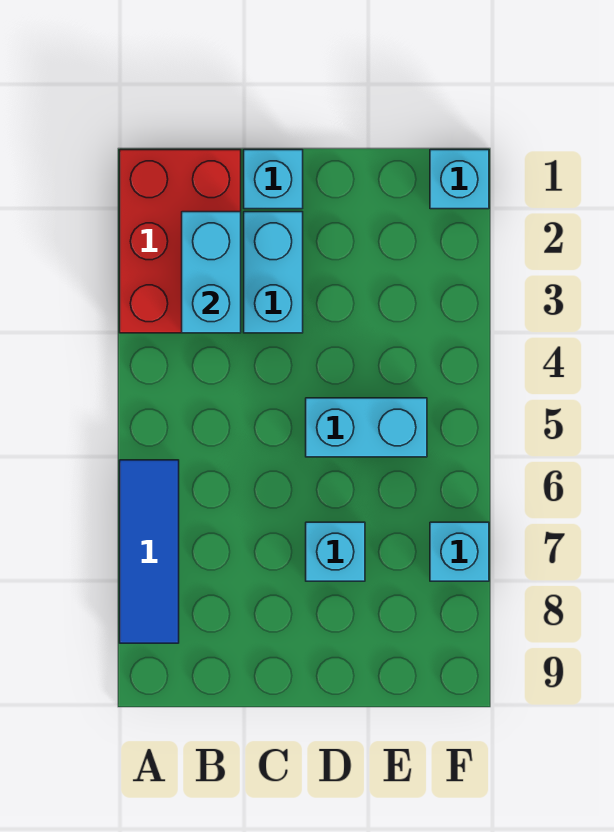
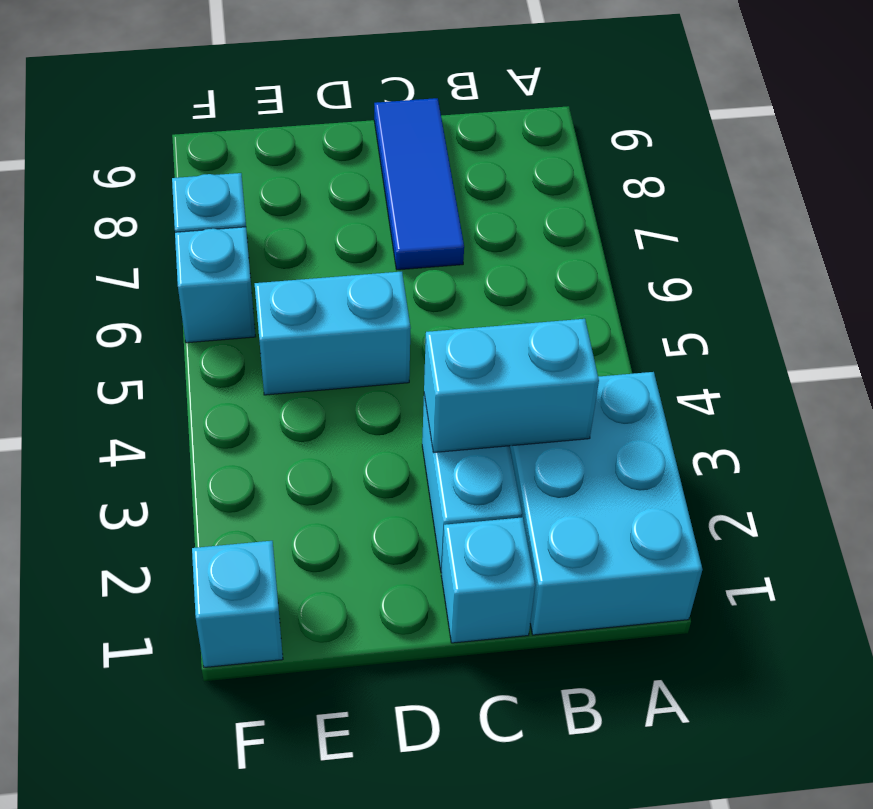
red brick A1:B3 level 1 -> cyan brick A1:B3 level 1
blue tile A6:A8 level 1 -> blue tile C7:C9 level 1
cyan brick B2:B3 level 2 -> cyan brick B3:C3 level 2
cyan brick D7 level 1 -> cyan brick F6 level 1

